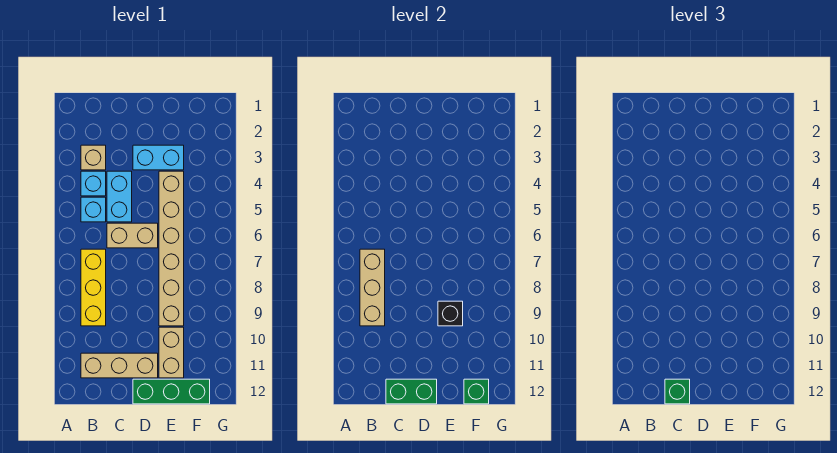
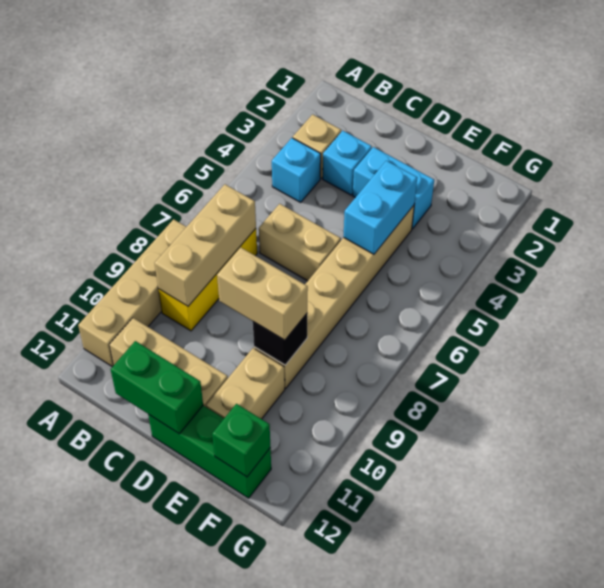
none -> tan brick A8:A11 level 1
cyan brick B5 level 1 -> cyan brick C3 level 1
cyan brick C4:C5 level 1 -> cyan brick E4:E5 level 2
green brick C12 level 3 -> none
none -> tan brick D9:E9 level 3

